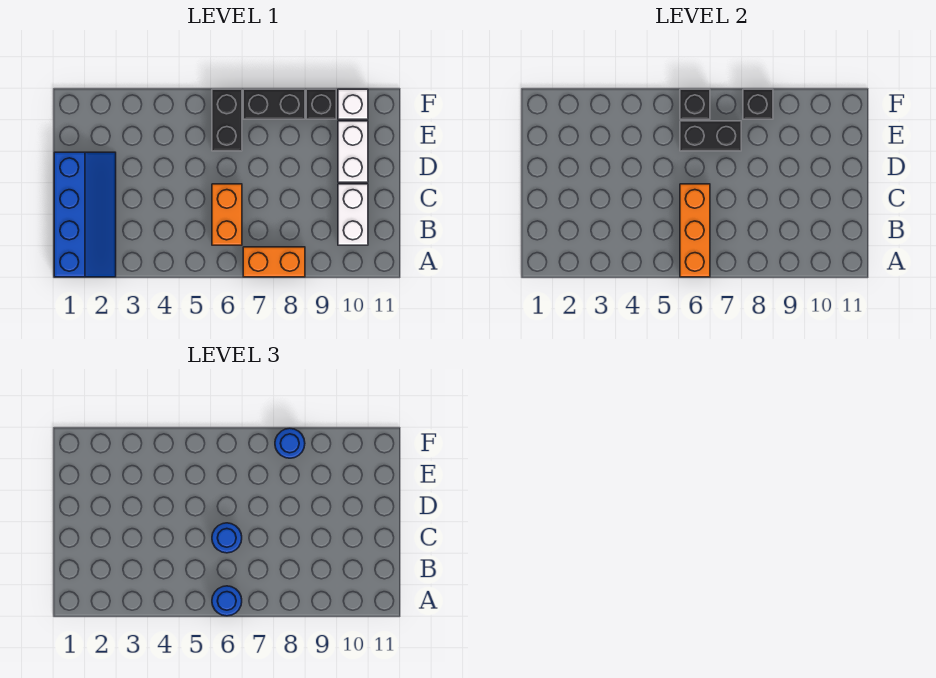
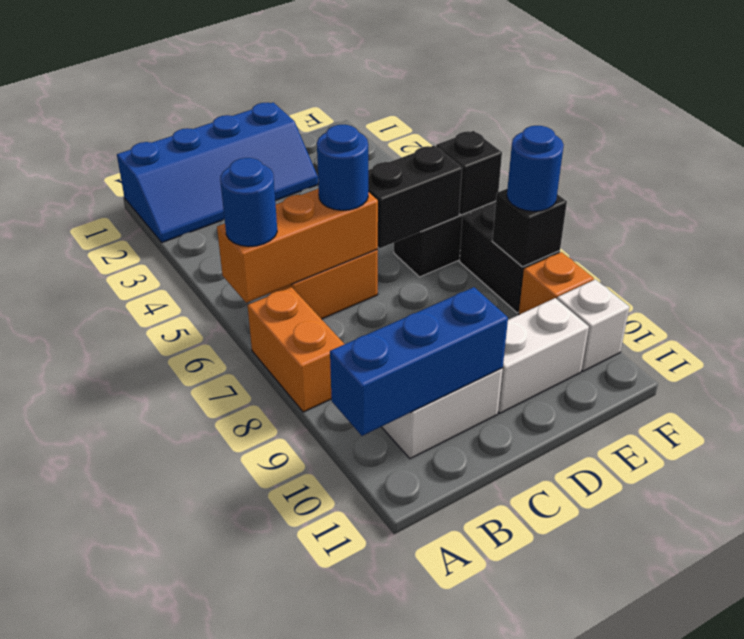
none -> blue brick A10:C10 level 2
black brick E6:E7 level 2 -> black brick D6:E6 level 2
black brick F9 level 1 -> orange brick F9 level 1

